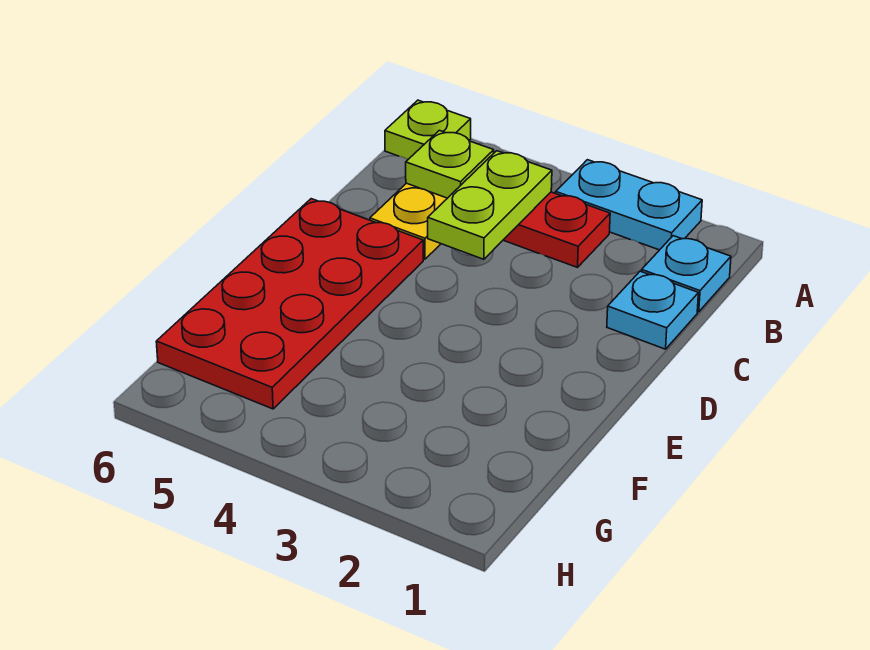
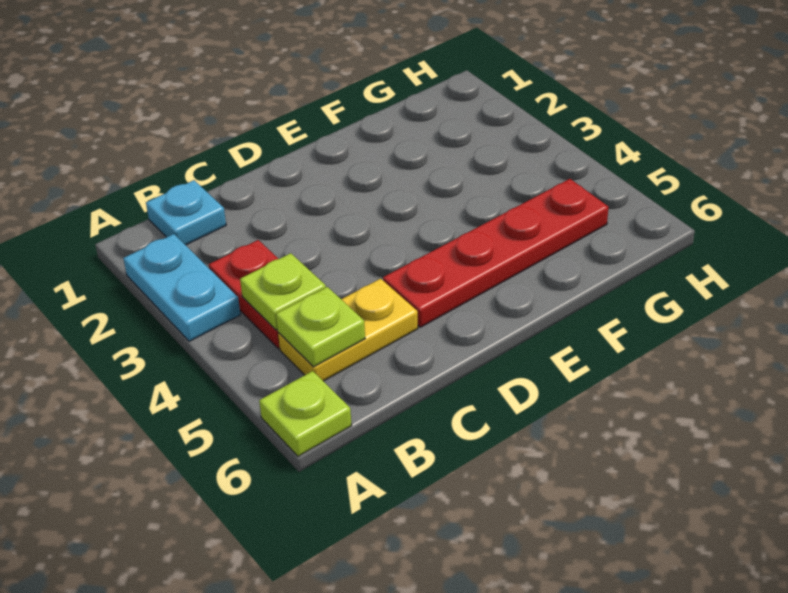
lime plate B4:C4 level 2 -> lime plate B4 level 2
cyan plate C1 level 1 -> none
red plate D5:G6 level 1 -> red plate D5:G5 level 1

